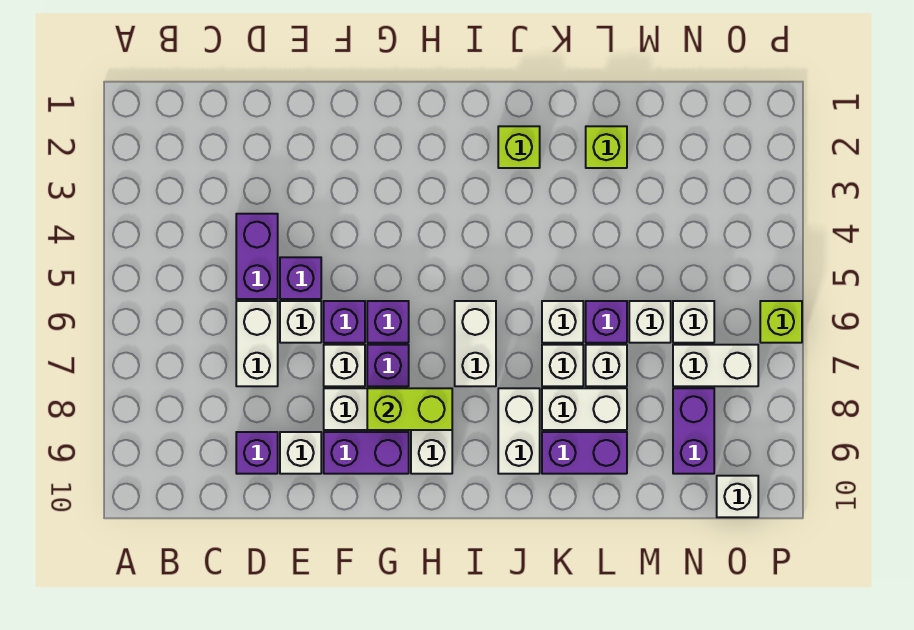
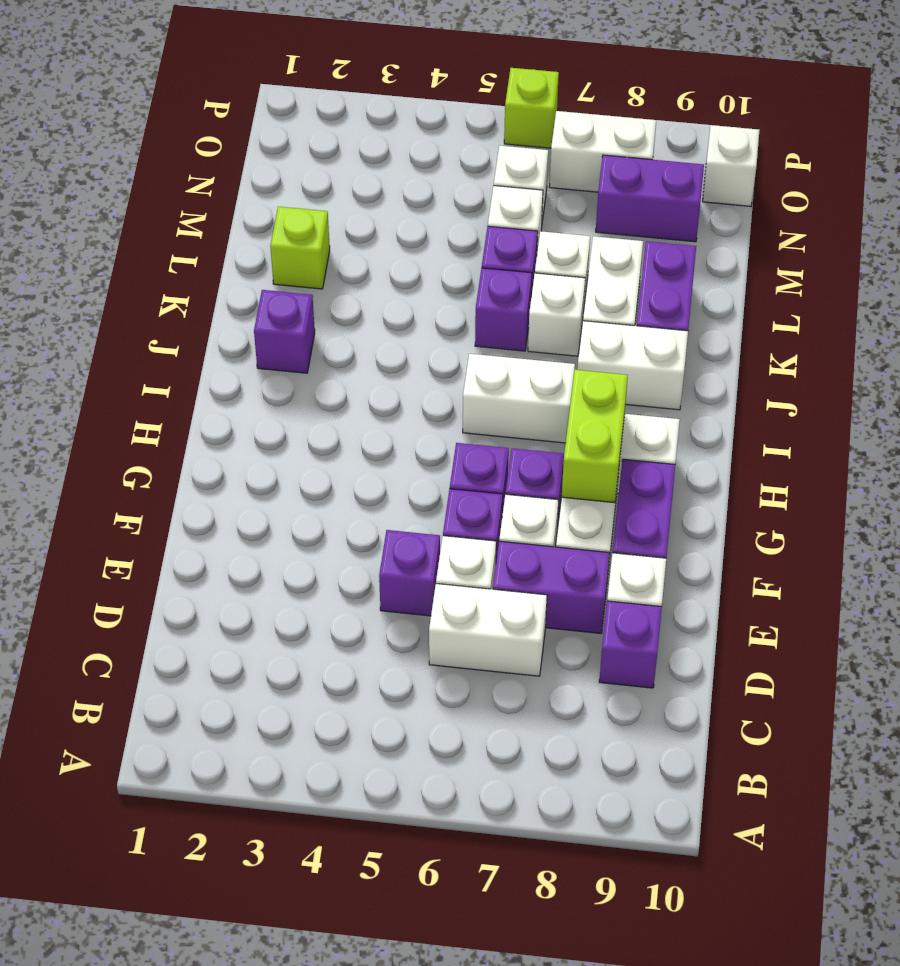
purple brick D4:D5 level 1 -> purple brick E7:E8 level 1
lime brick J2 level 1 -> purple brick J2 level 1
white brick K6 level 1 -> purple brick K6 level 1
white brick N7:O7 level 1 -> white brick O7:O8 level 1

